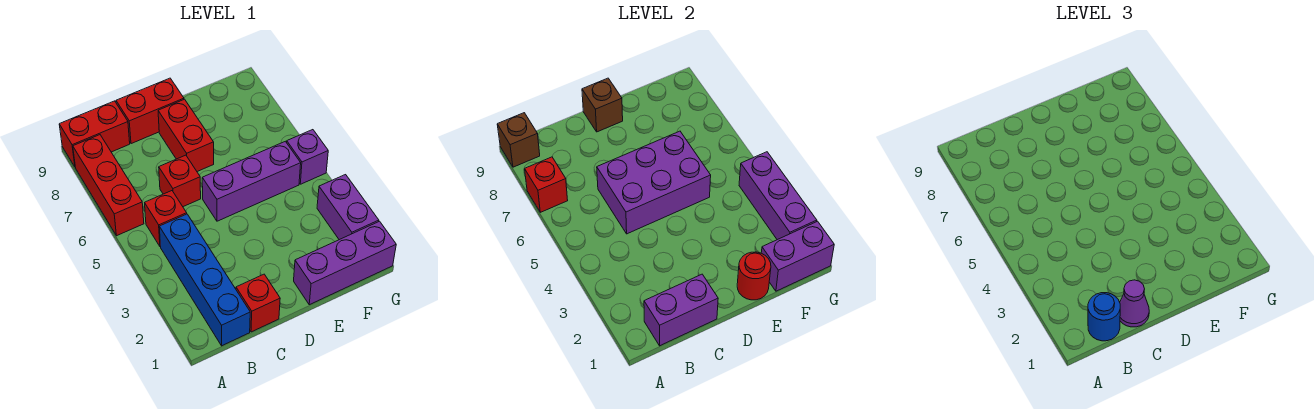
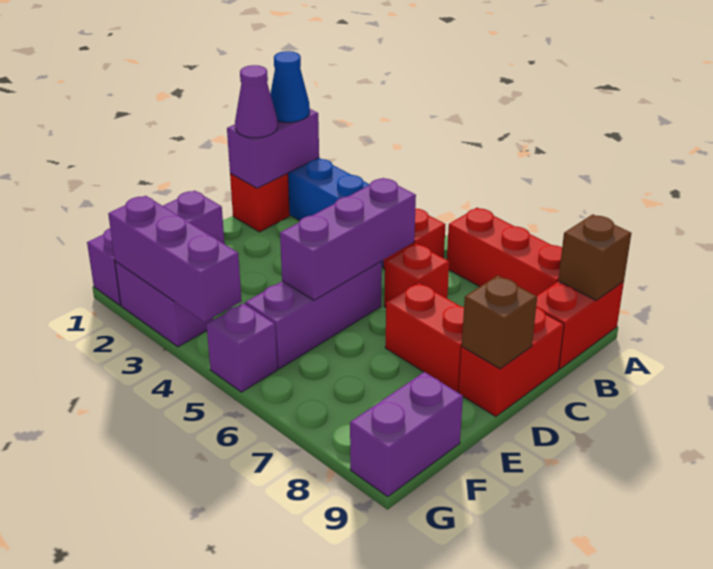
red brick A7 level 2 -> none
blue round brick B1 level 3 -> blue cone B1 level 3
purple brick C5:E6 level 2 -> purple brick C5:E5 level 2
red round brick E1 level 2 -> none
purple brick F1:G1 level 2 -> purple brick F9:G9 level 1

